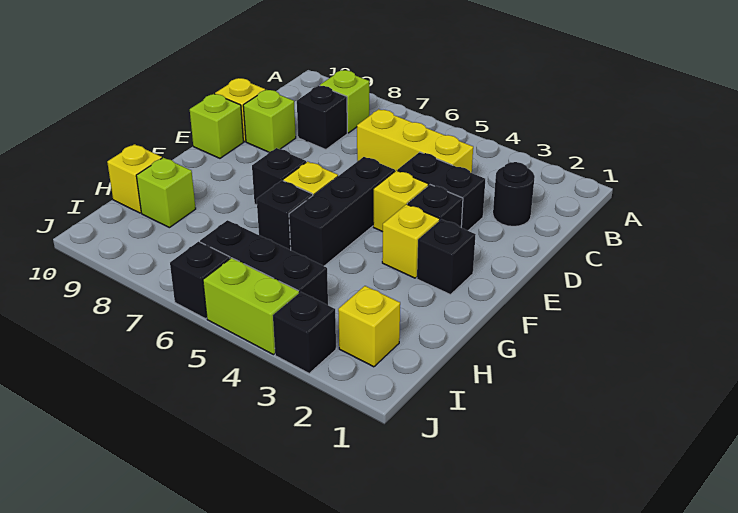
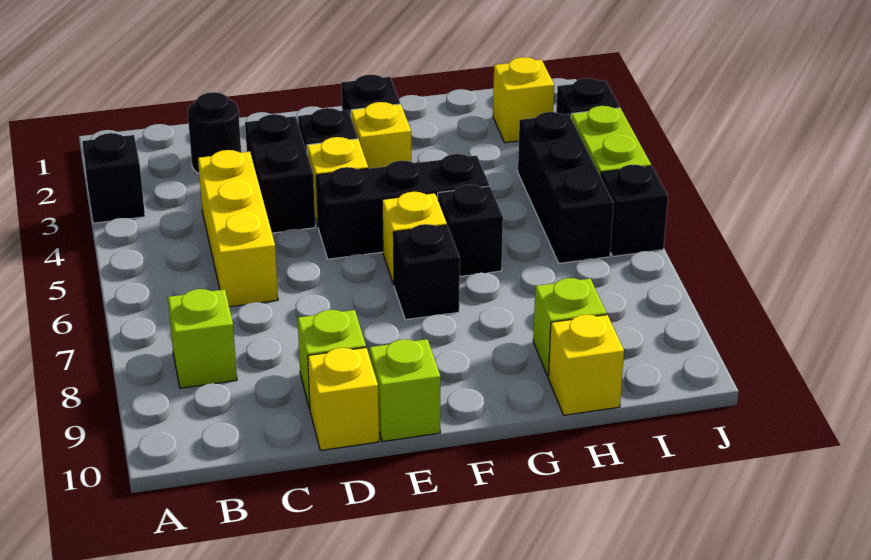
black brick C8 level 1 -> black brick A3 level 1

